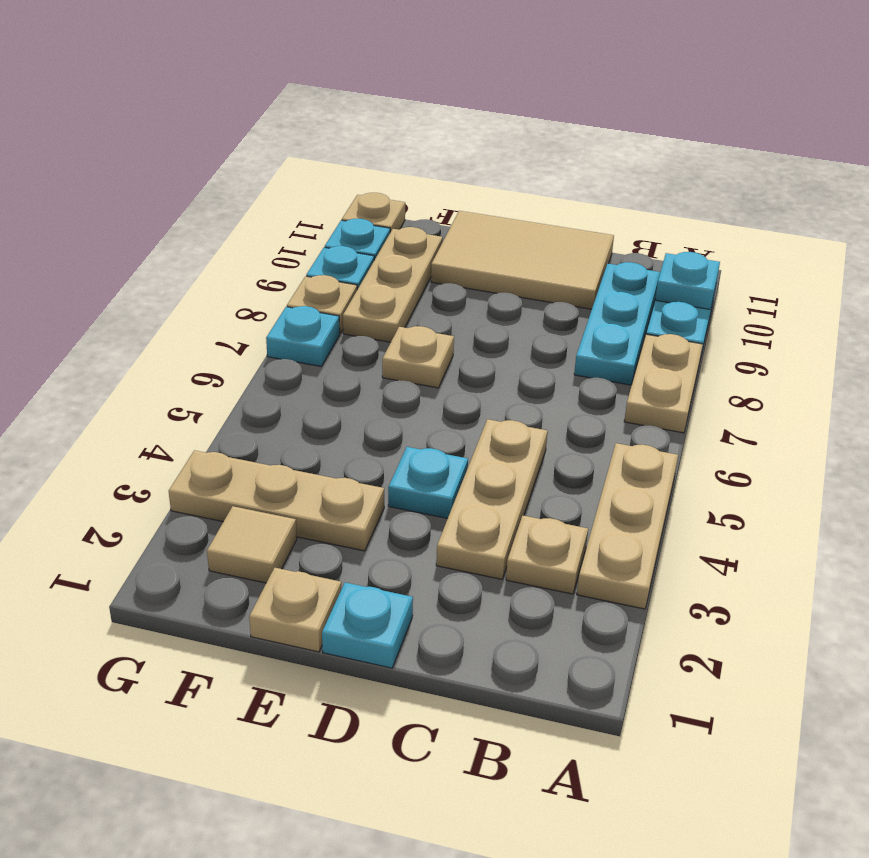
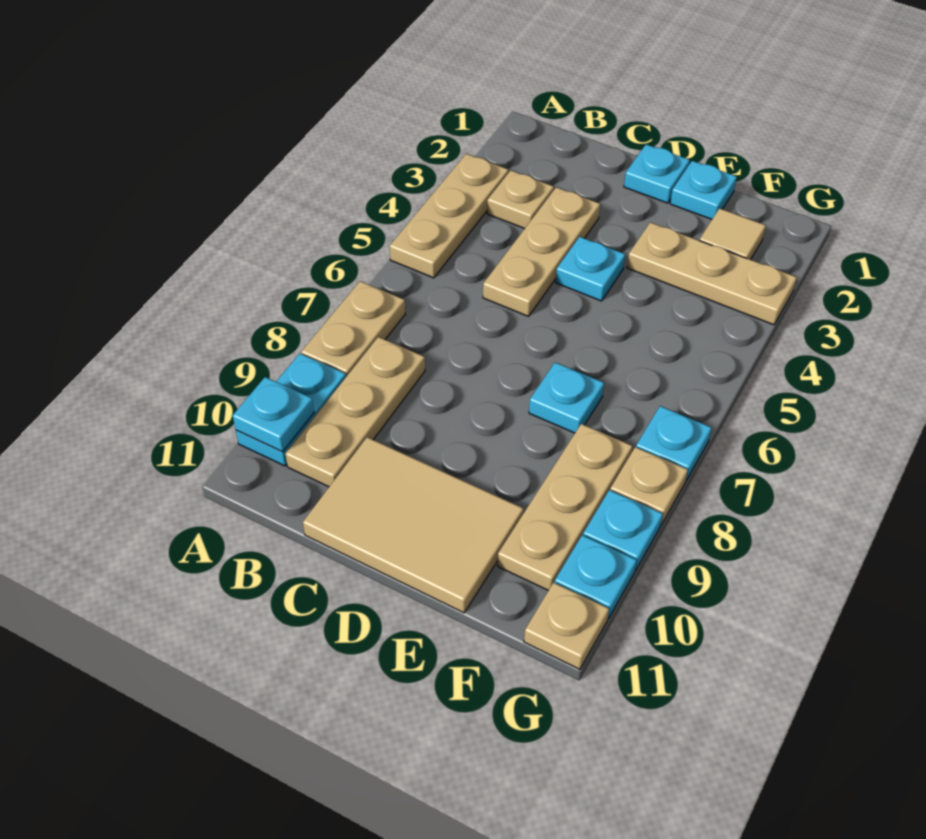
cyan plate B8:B10 level 1 -> tan plate B8:B10 level 1
tan plate E1 level 1 -> cyan plate E1 level 1
tan plate E7 level 1 -> cyan plate E7 level 1

